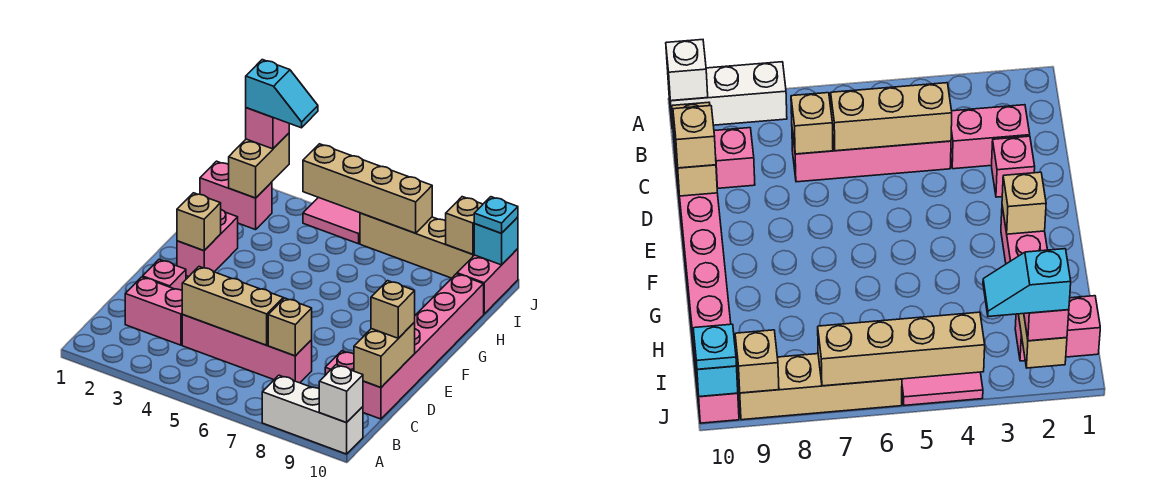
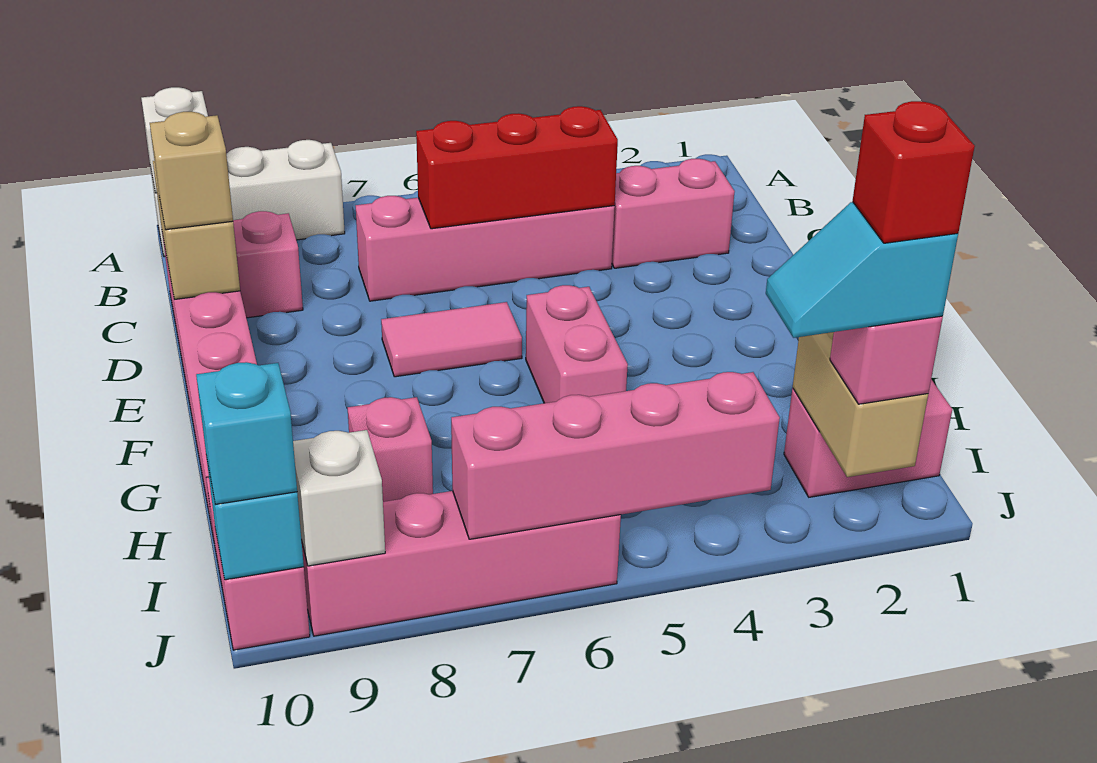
tan brick C4:C6 level 2 -> red brick C4:C6 level 2
tan brick C7 level 2 -> none
pink brick D2 level 1 -> pink brick H8 level 1
pink brick F2:G2 level 1 -> pink brick F5:G5 level 1
tan brick F2 level 2 -> none
none -> red brick J2 level 5
pink tile J4:J5 level 1 -> pink tile E6:E7 level 1
tan brick J4:J7 level 2 -> pink brick J4:J7 level 2
tan brick J6:J9 level 1 -> pink brick J6:J9 level 1
tan brick J9 level 2 -> white brick J9 level 2
cyan plate J10 level 3 -> cyan brick J10 level 3

